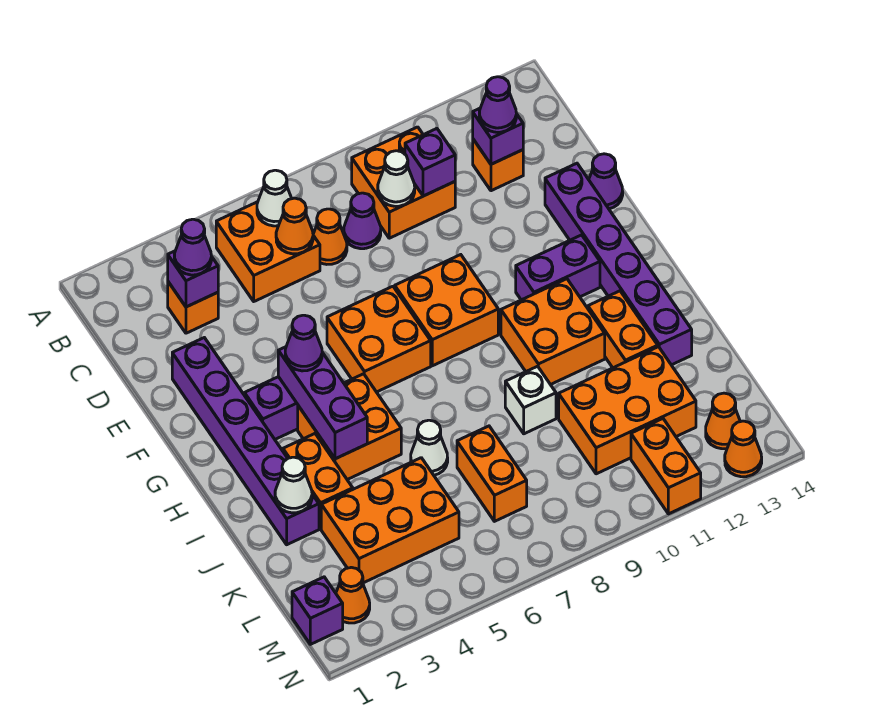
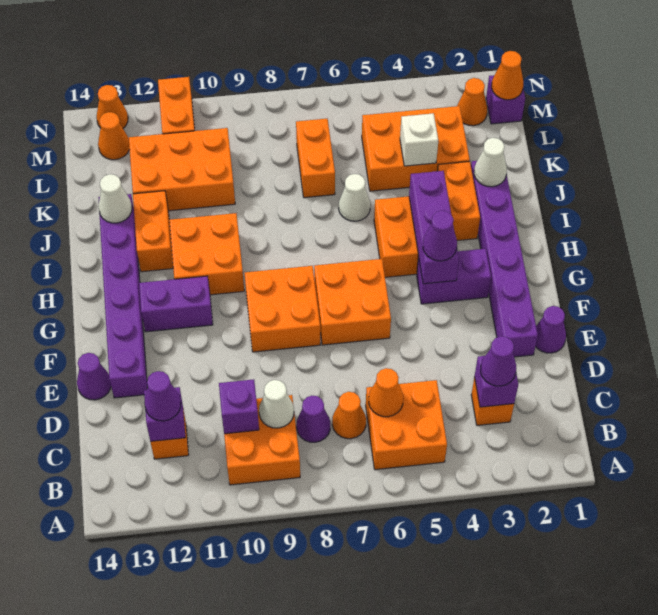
white cone B6 level 2 -> white cone J13 level 2
none -> purple cone E1 level 1
white brick J9 level 1 -> white brick K4 level 2
none -> orange cone M1 level 2

